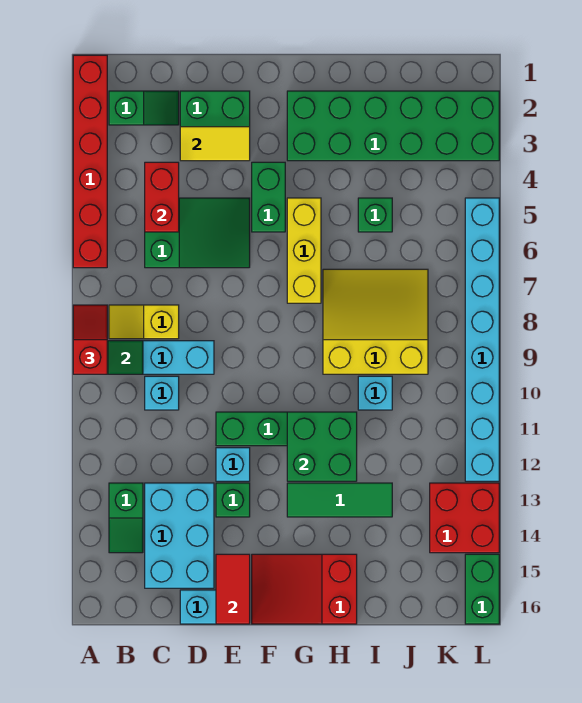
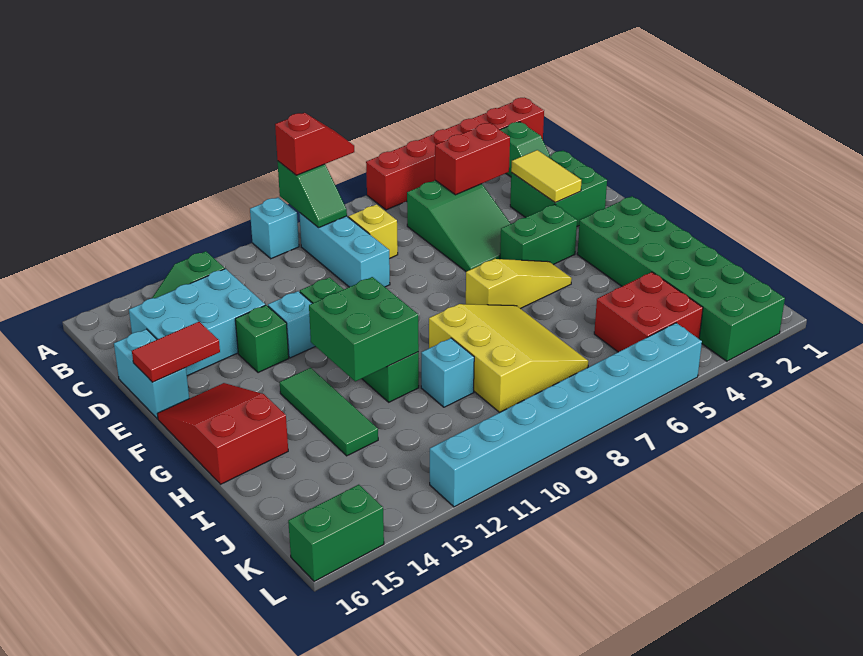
cyan brick C10 level 1 -> cyan brick A10 level 1
yellow brick G5:G7 level 1 -> yellow slope G5:G7 level 1 top 7
green brick I5 level 1 -> none
red brick K13:L14 level 1 -> red brick J4:K5 level 1

